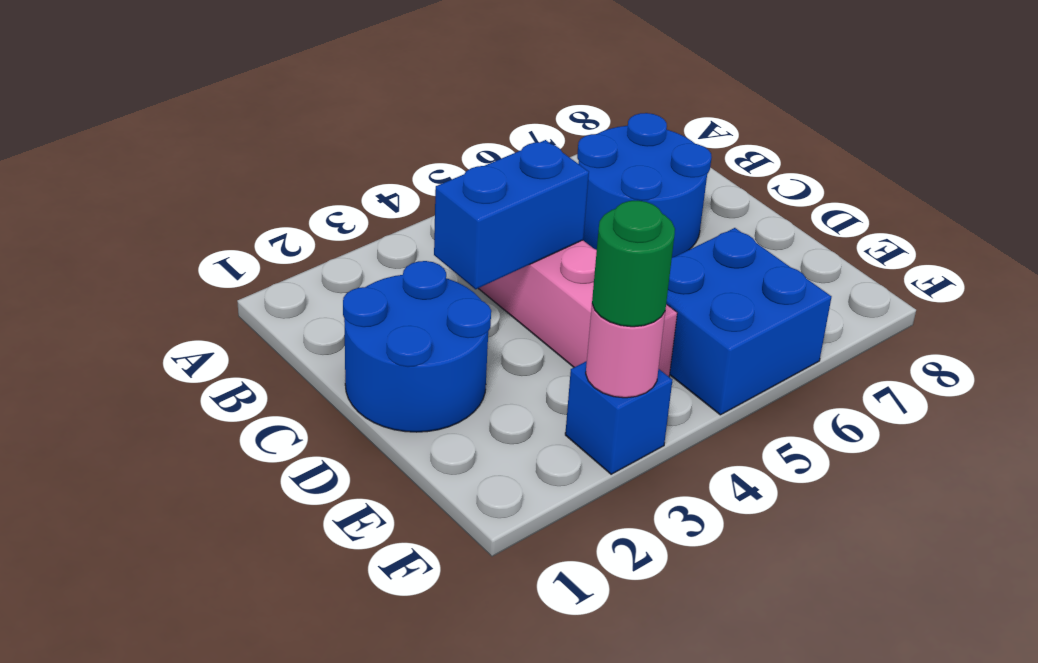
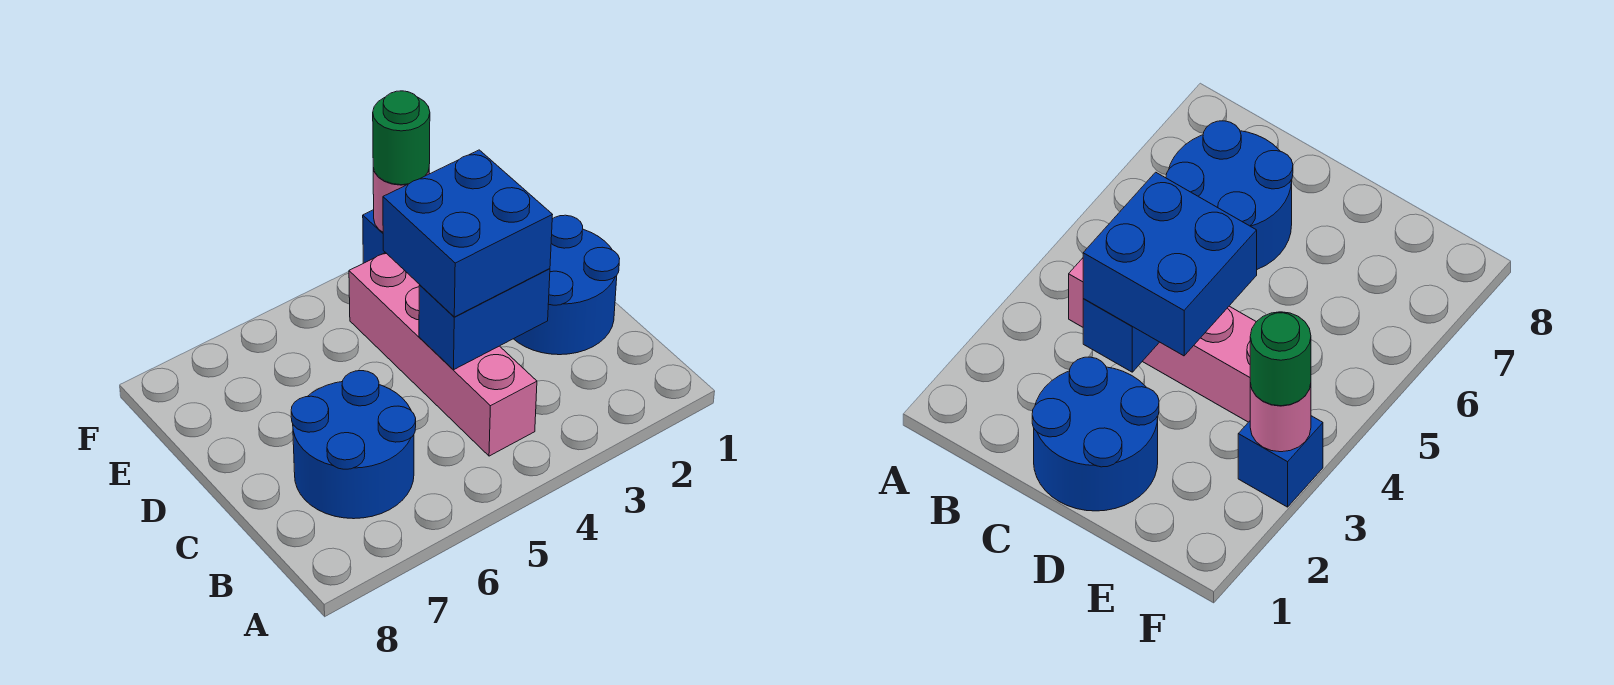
blue brick E5:F6 level 1 -> blue brick C3:D4 level 3

